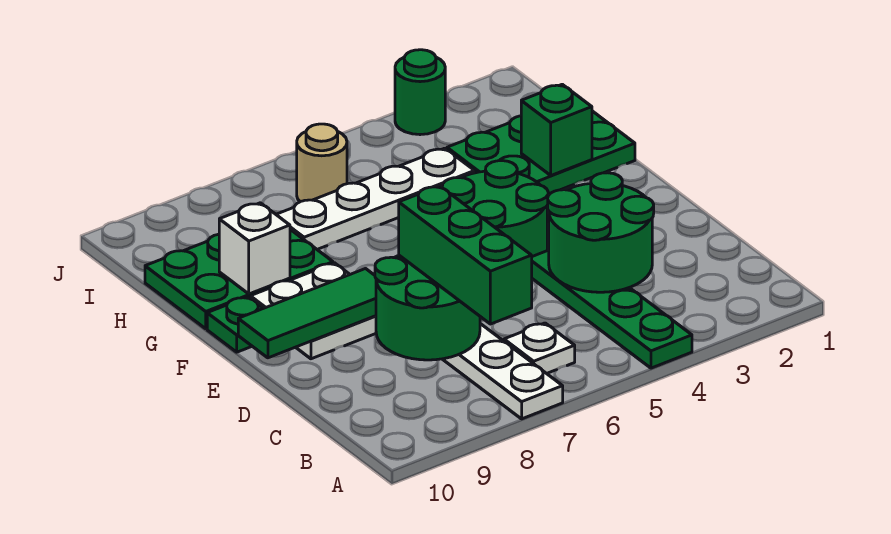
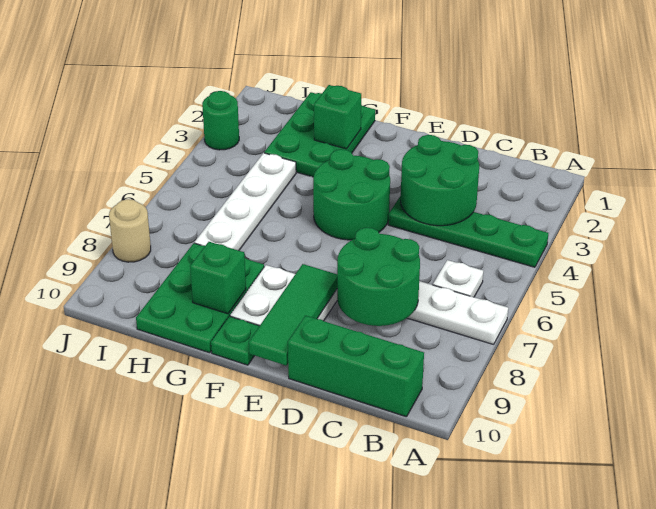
green brick B7:D7 level 3 -> green brick B10:D10 level 1
white brick G9 level 2 -> green brick G9 level 2
tan round brick I6 level 1 -> tan round brick J8 level 1

